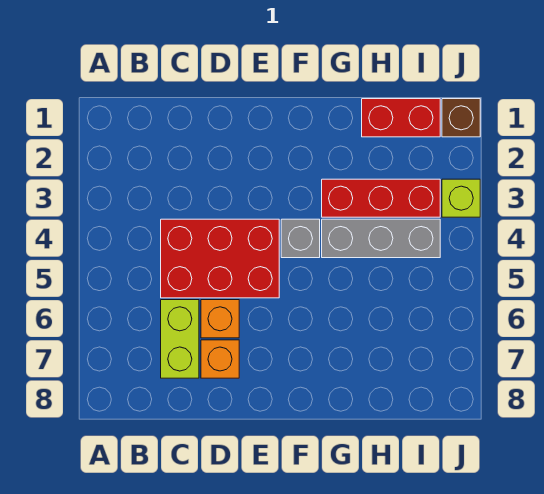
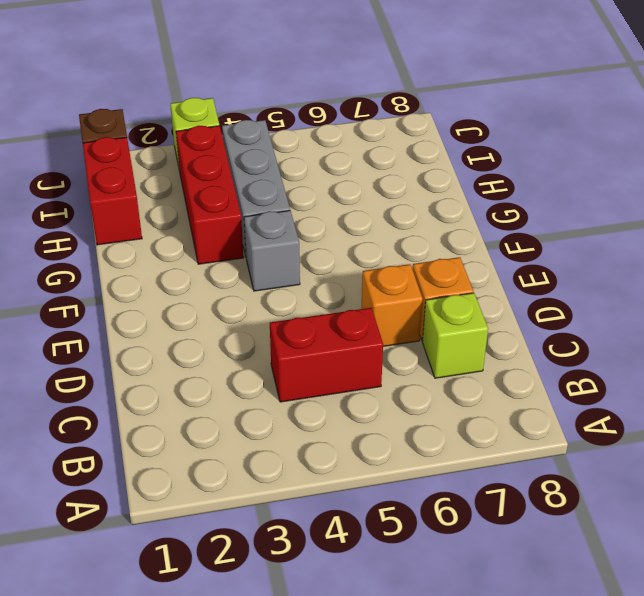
red brick C4:E5 level 1 -> red brick C4:C5 level 1
lime brick C6:C7 level 1 -> lime brick C7 level 1

